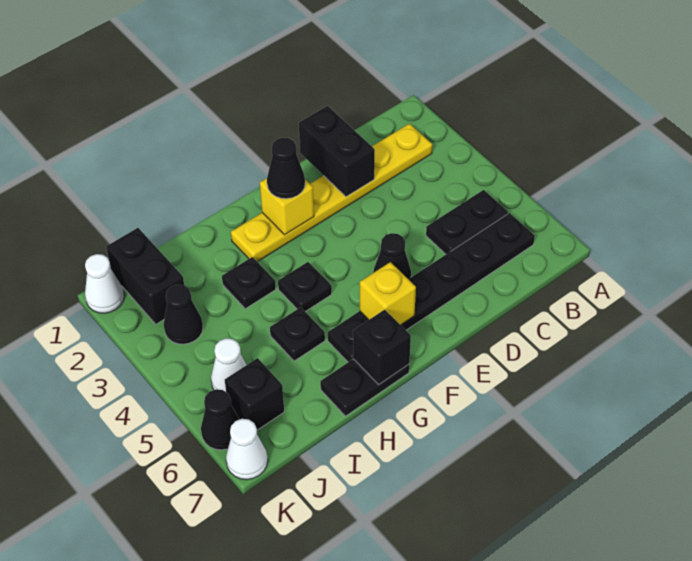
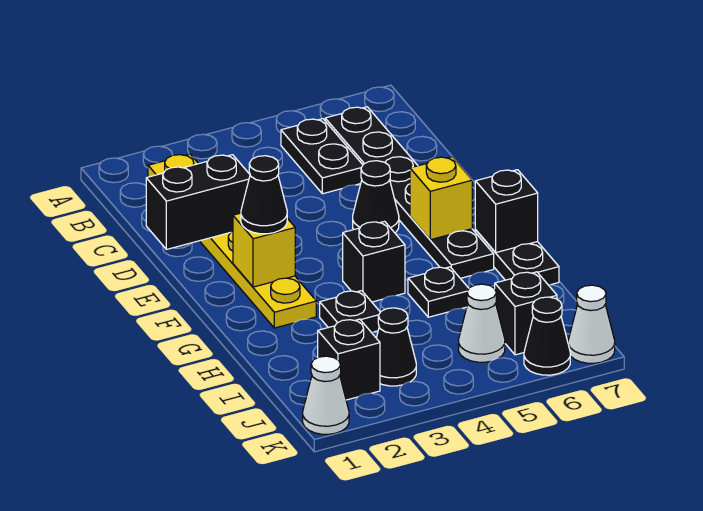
black plate G4 level 1 -> black brick G4 level 1
black brick J1:J2 level 1 -> black brick J2 level 1

